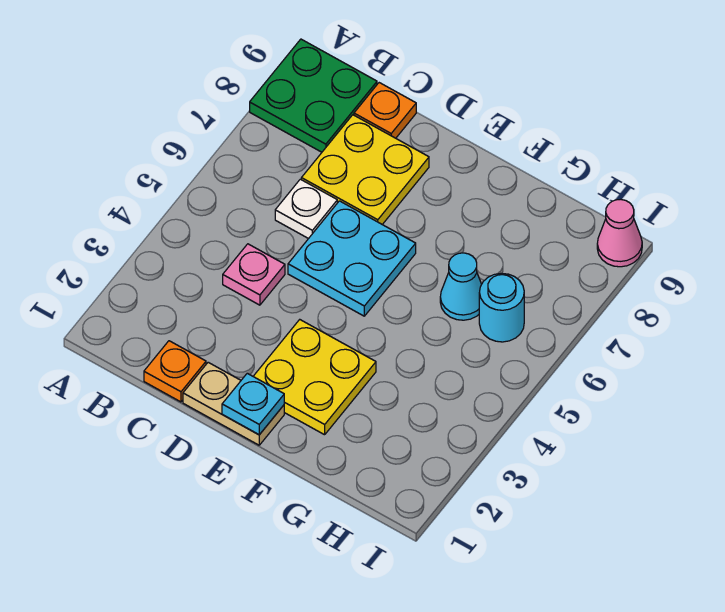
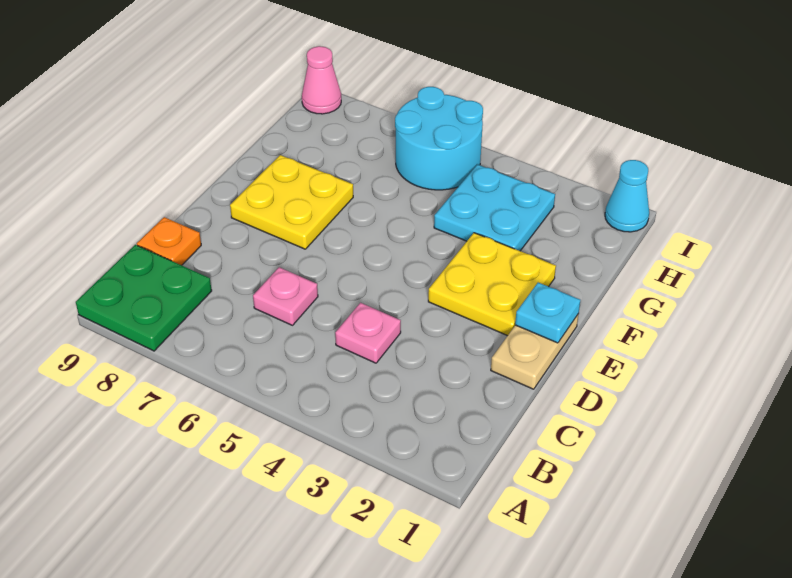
orange plate C1 level 1 -> none
white plate C6 level 1 -> pink plate C6 level 1
yellow plate C7:D8 level 1 -> yellow plate E7:F8 level 1
cyan plate D5:E6 level 1 -> cyan plate G3:H4 level 1
cyan cone G6 level 1 -> cyan cone I1 level 1
cyan round brick H6 level 1 -> cyan round brick H5:I6 level 1

